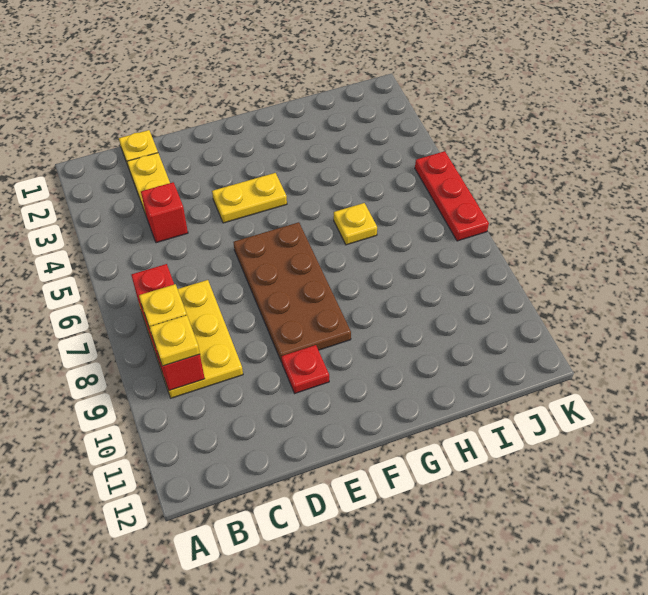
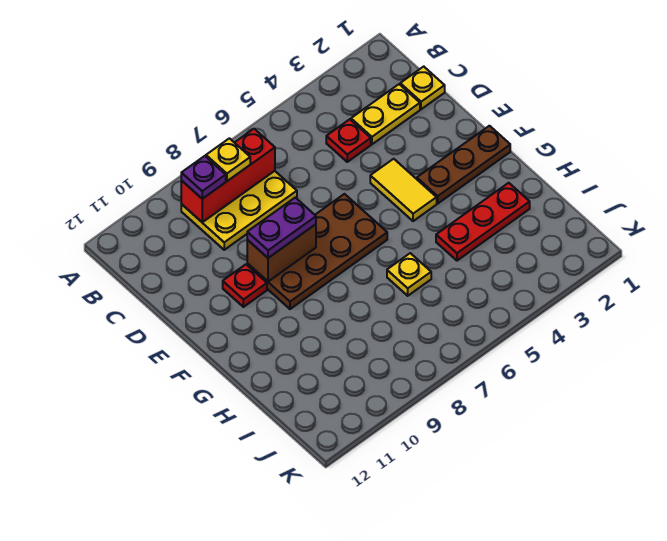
yellow plate B9 level 3 -> purple plate B9 level 3
red brick C4 level 1 -> red plate C4 level 1
yellow plate E4:F4 level 1 -> yellow tile E4:F4 level 1
none -> brown brick E8:E9 level 2
none -> purple plate E8:E9 level 3
none -> brown plate F1:F3 level 1
red plate K5:K7 level 1 -> red plate H2:H4 level 1

